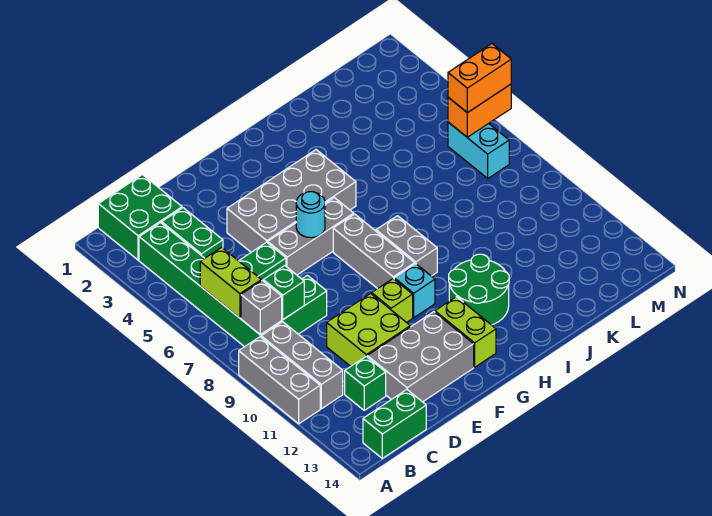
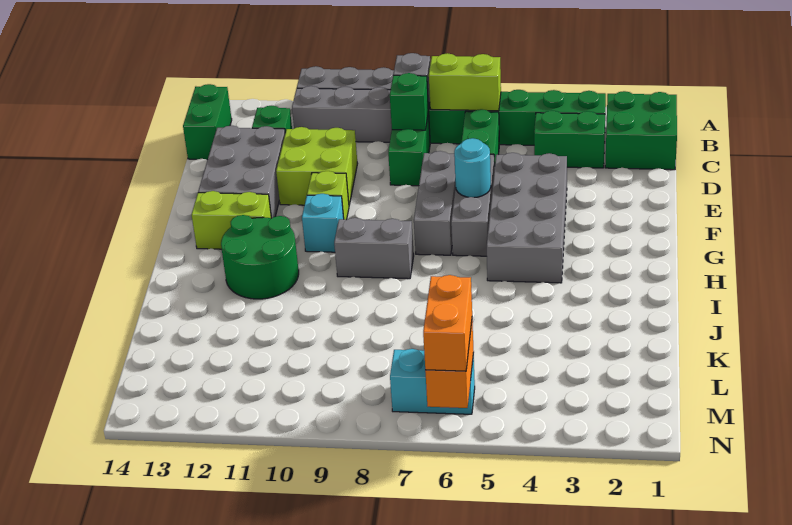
grey brick G7:G9 level 1 -> grey brick E7:G7 level 1

